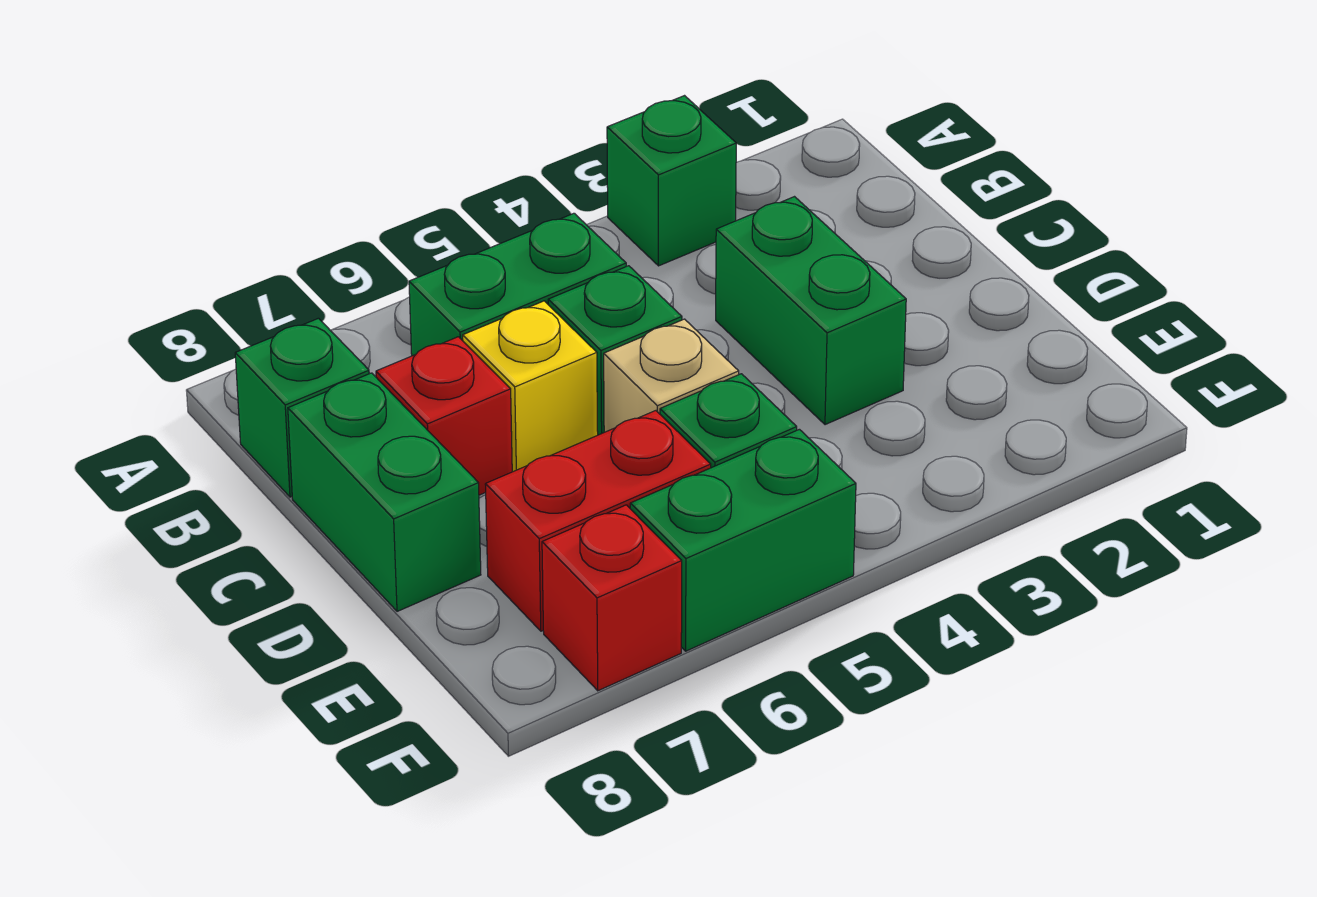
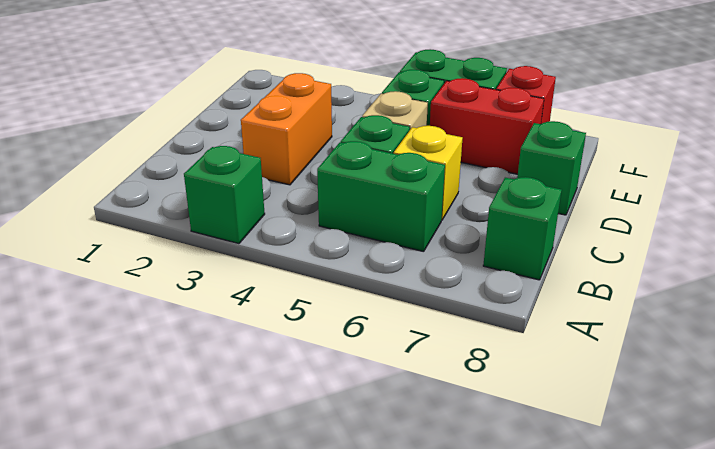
green brick C3:D3 level 1 -> orange brick C3:D3 level 1
red brick C7 level 1 -> none
green brick C8:D8 level 1 -> green brick D8 level 1

